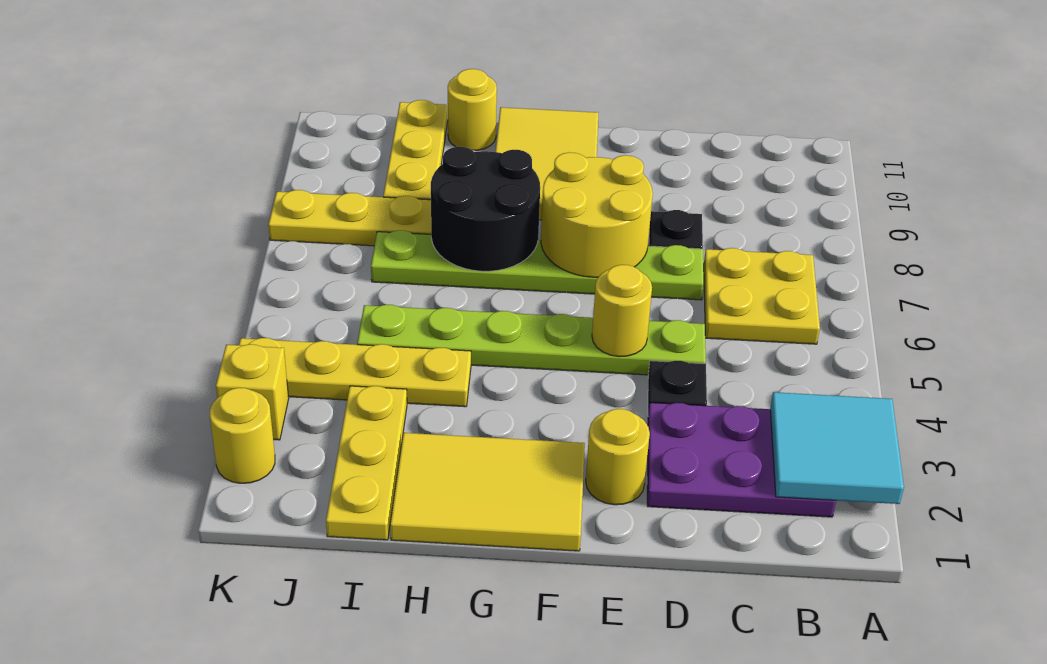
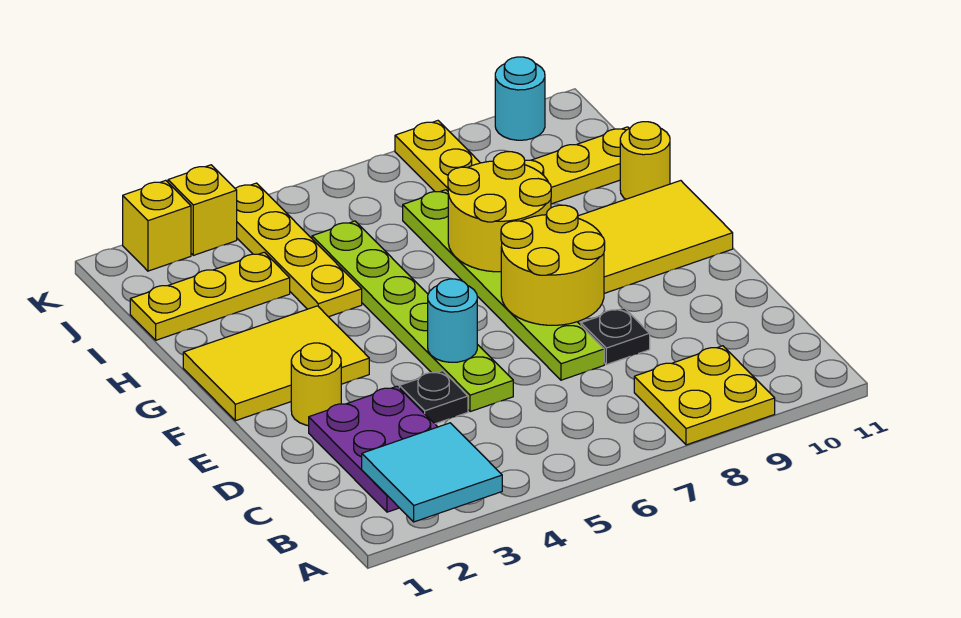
yellow plate B6:C7 level 1 -> yellow plate A8:B9 level 1
yellow round brick E5 level 2 -> cyan round brick E5 level 2
yellow tile F1:H2 level 1 -> yellow tile F1:G3 level 1
black round brick G7:H8 level 2 -> yellow round brick G7:H8 level 2
yellow round brick K2 level 1 -> yellow brick K2 level 1
none -> cyan round brick K10 level 1

